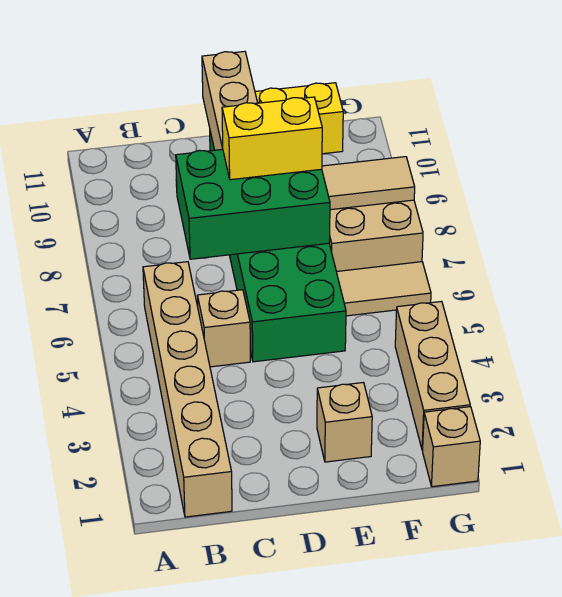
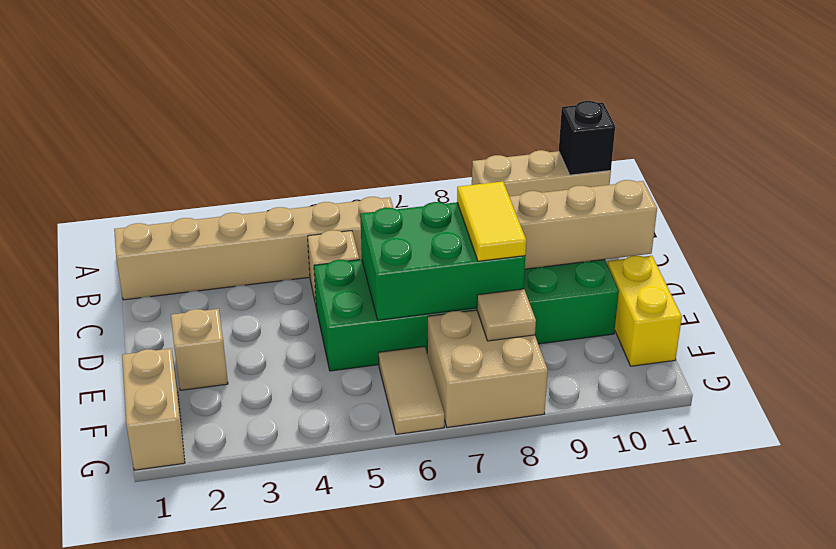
none -> black brick A11 level 2
green brick C7:E8 level 2 -> green brick D6:E8 level 2
yellow brick D8:E8 level 3 -> yellow tile D8:E8 level 3
tan tile F8:G8 level 2 -> tan tile F8 level 2
tan brick G1 level 1 -> tan brick F1:G1 level 1
tan brick G2:G4 level 1 -> tan brick A9:A11 level 1

